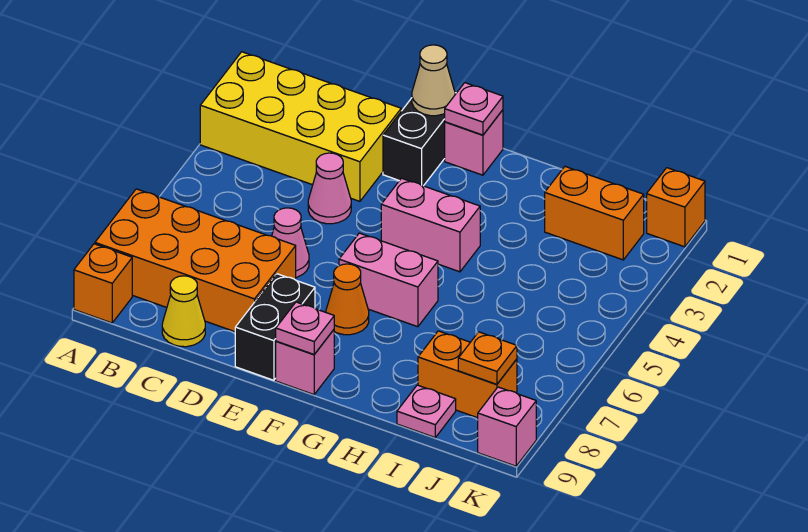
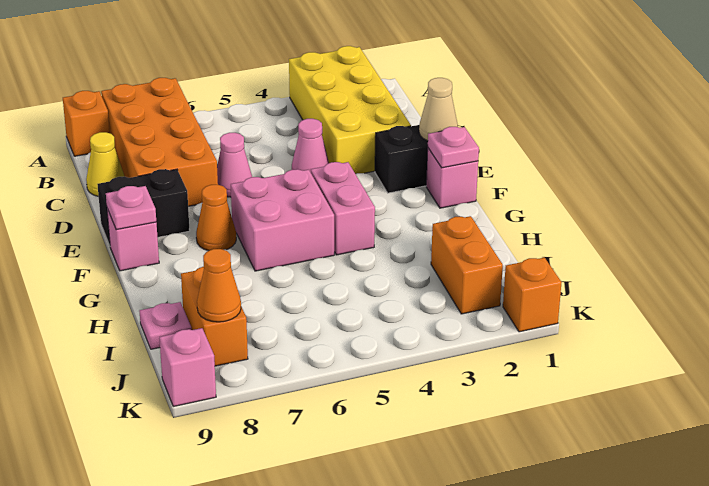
pink brick F6:G6 level 1 -> pink brick F5:G6 level 1
orange plate J8 level 2 -> orange cone J8 level 2

